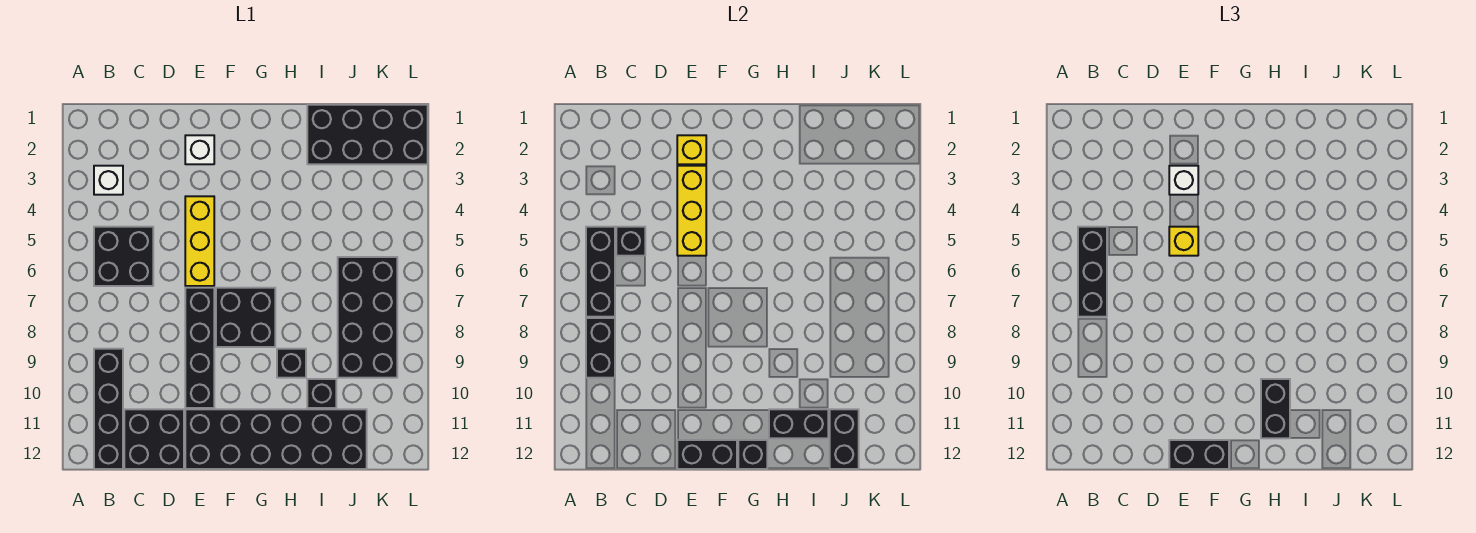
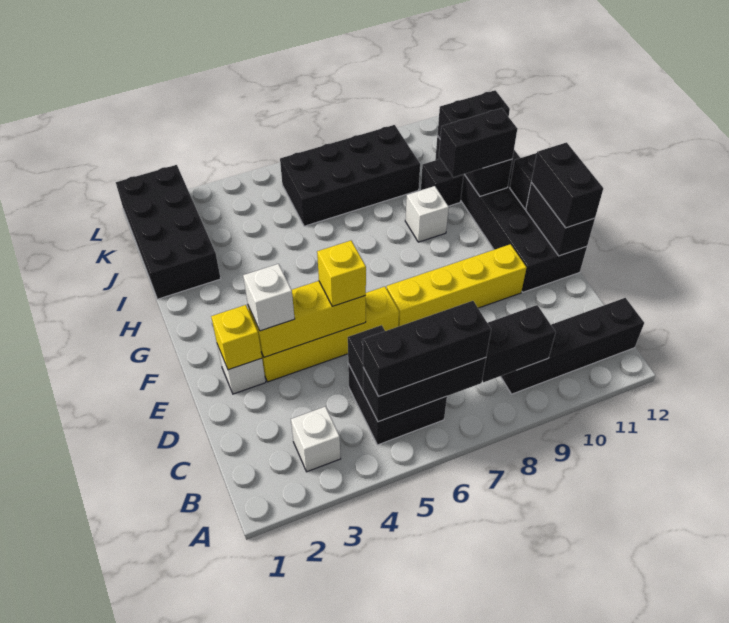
black brick C11:D12 level 1 -> none
yellow brick E4:E6 level 1 -> yellow brick E3:E6 level 1
black brick E7:E10 level 1 -> yellow brick E7:E10 level 1
black brick F7:G8 level 1 -> none
black brick H9 level 1 -> white brick H9 level 1

